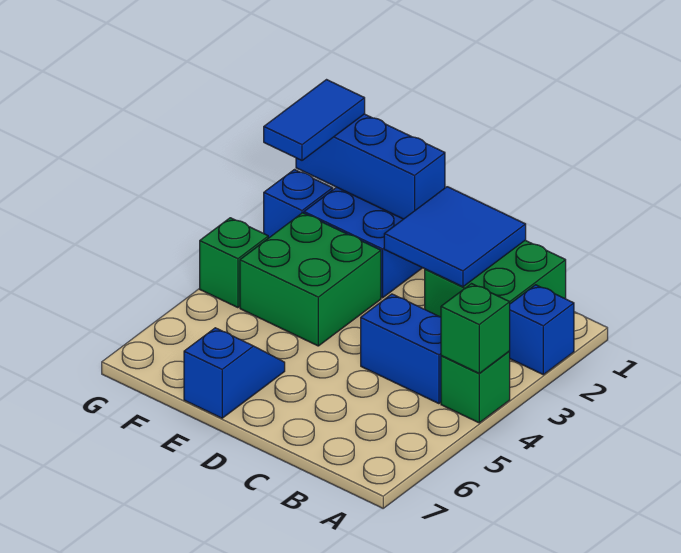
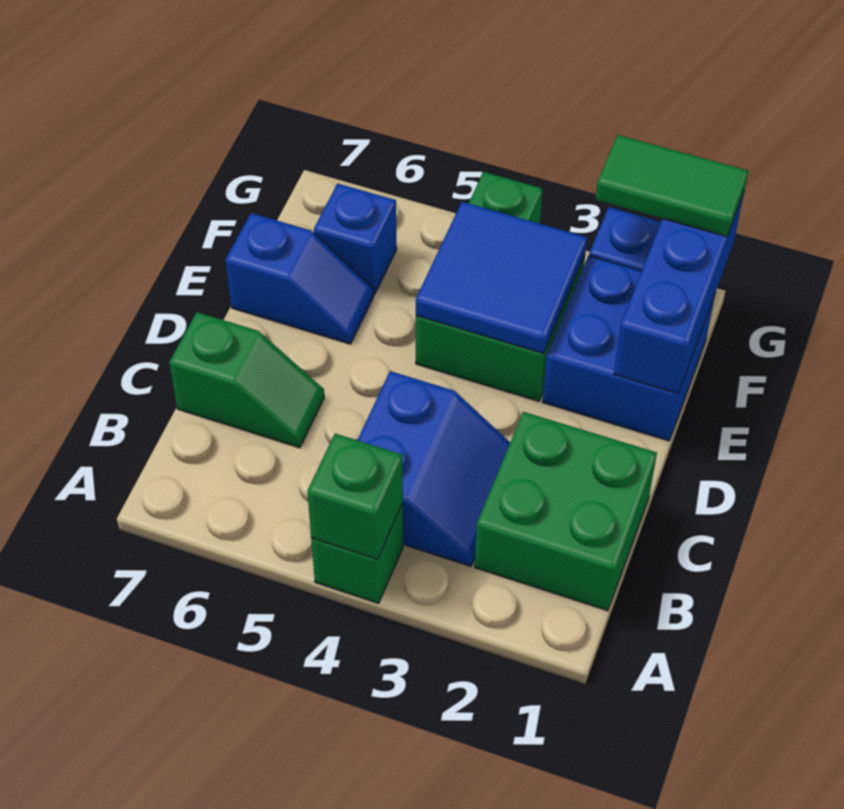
blue brick A2 level 1 -> blue brick F6 level 1
blue tile C1:D2 level 2 -> blue tile E3:F4 level 2
none -> green slope C6:C7 level 1 top 7
blue tile G1:G2 level 3 -> green tile G1:G2 level 3

